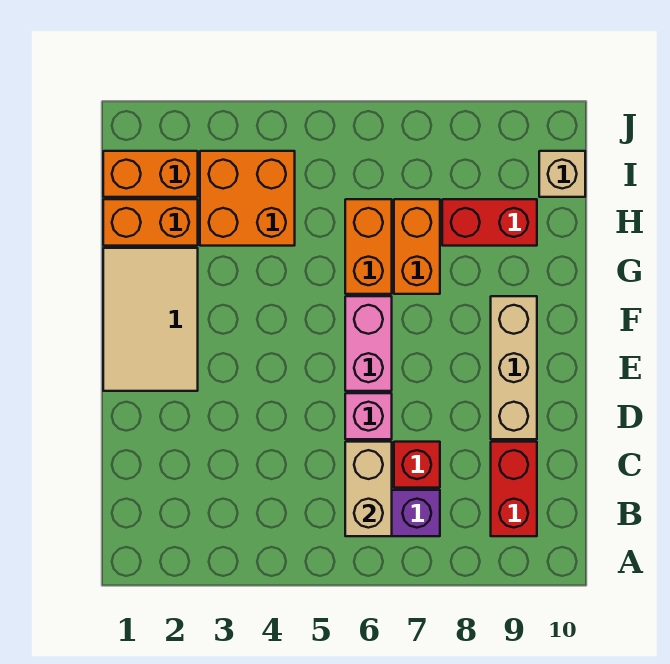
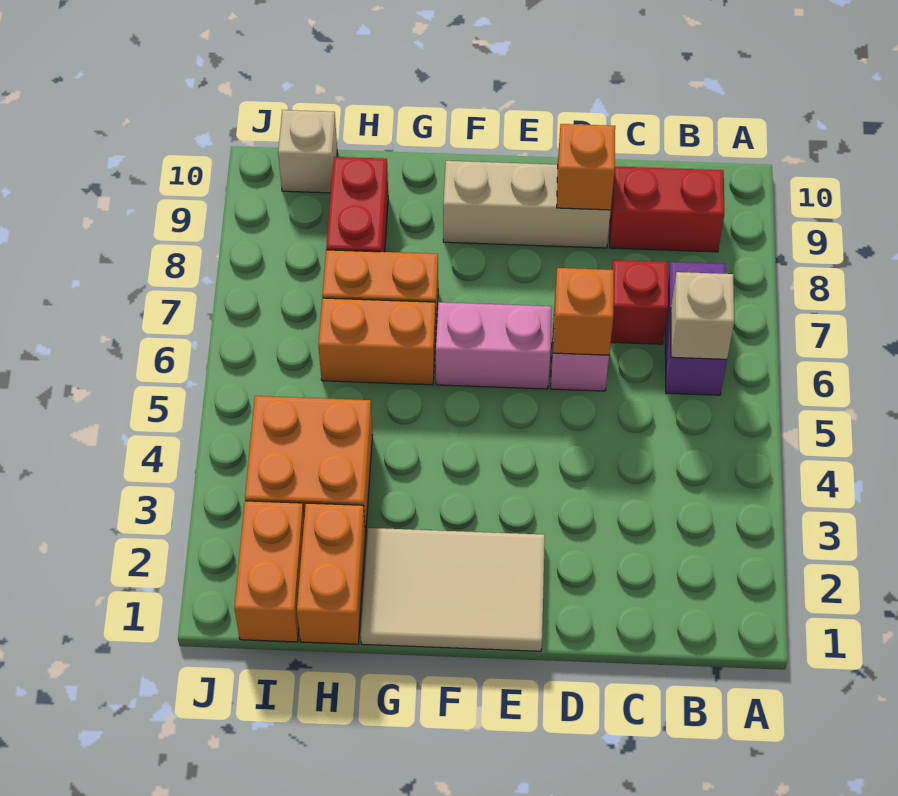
tan brick B6:C6 level 2 -> tan brick B6 level 2
none -> orange brick D6 level 2
none -> orange brick D9 level 2

